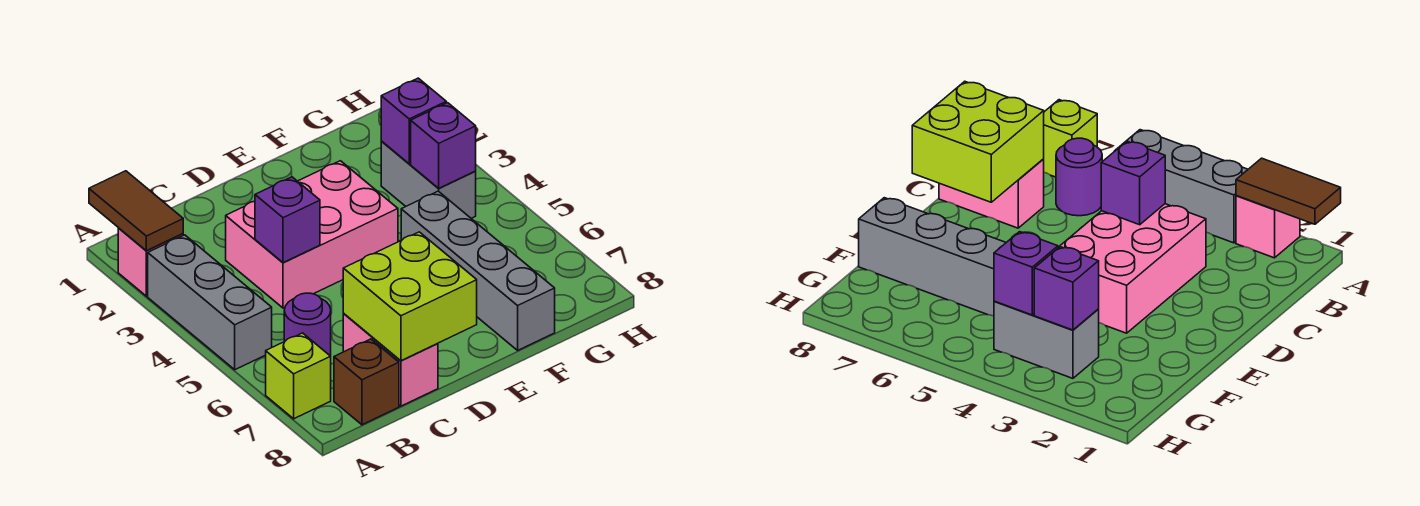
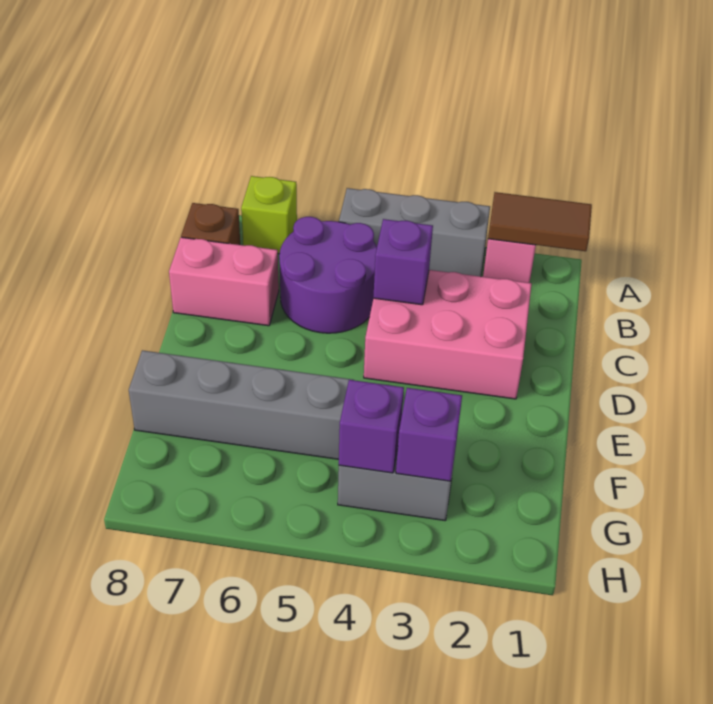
purple round brick B6 level 1 -> purple round brick B5:C6 level 1
pink brick C3:E4 level 1 -> pink brick C2:D4 level 1
lime brick C7:D8 level 2 -> none

